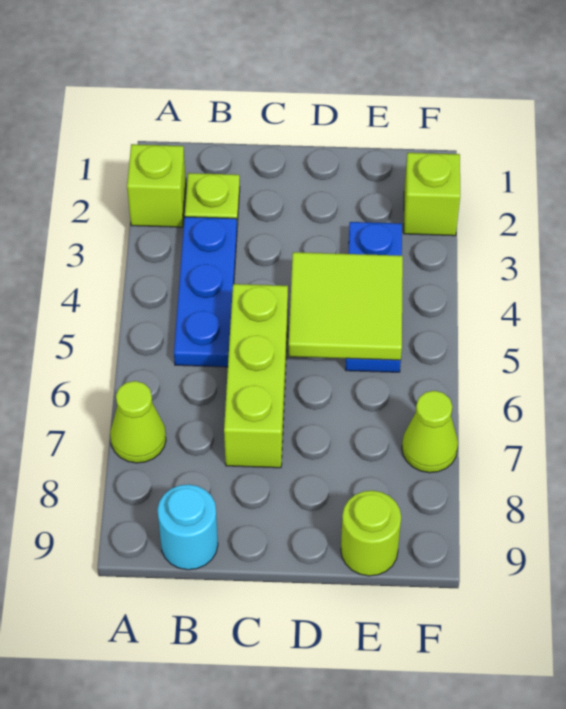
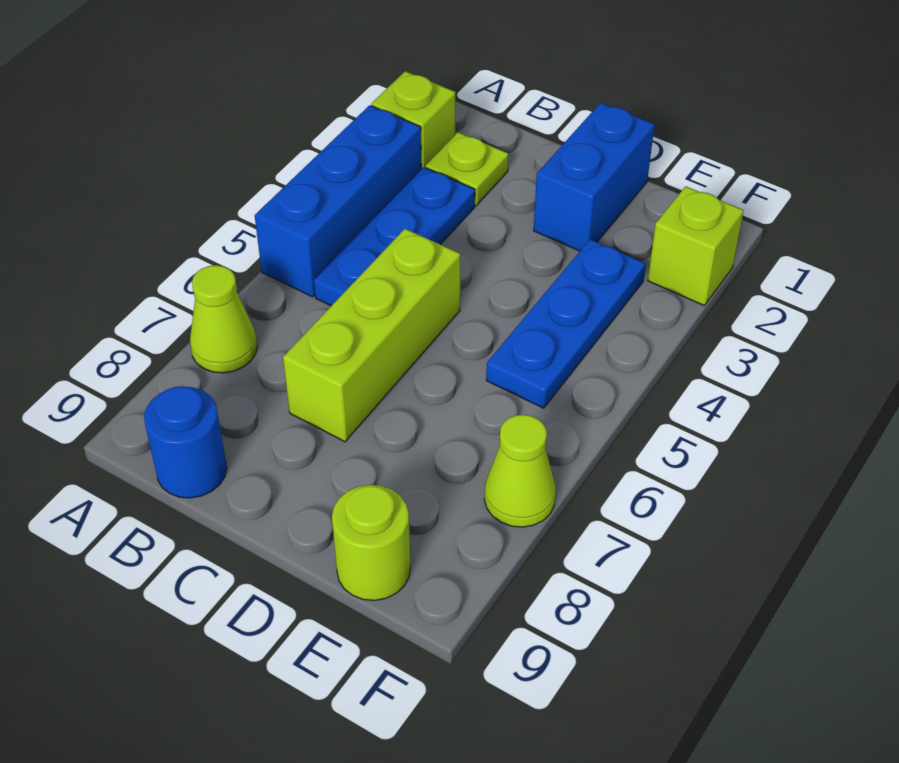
none -> blue brick A3:A5 level 1
cyan round brick B9 level 1 -> blue round brick B9 level 1
none -> blue brick D1:D2 level 1
lime tile D4:E5 level 2 -> none

